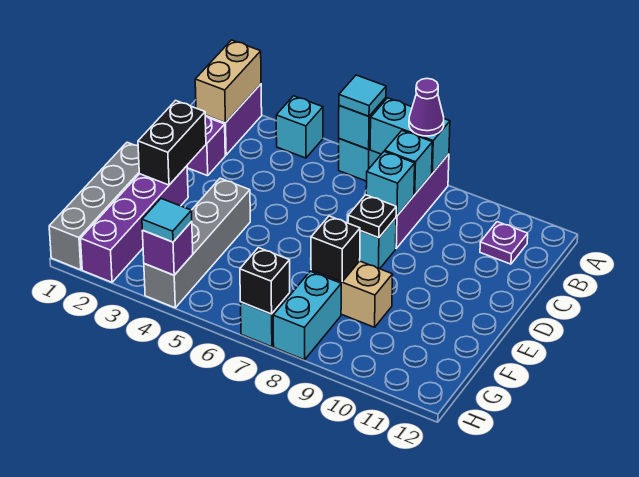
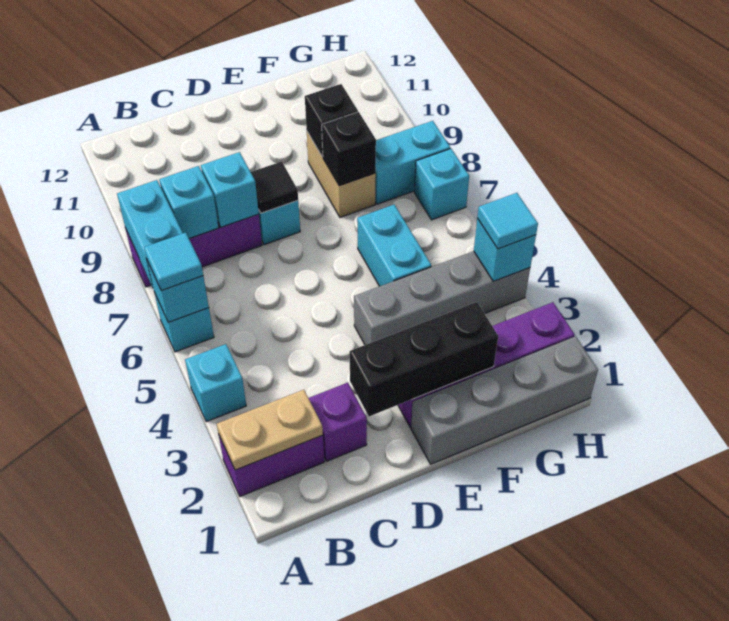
tan brick A2:B2 level 2 -> tan plate A2:B2 level 2
purple cone A8 level 3 -> none
purple plate B11 level 1 -> none
black brick D2:E2 level 2 -> black brick D2:F2 level 2
black plate D8 level 2 -> black tile D8 level 2
none -> cyan brick F5:F6 level 1
purple brick H4 level 2 -> cyan brick H4 level 2
black brick H7 level 2 -> black brick F9 level 2

